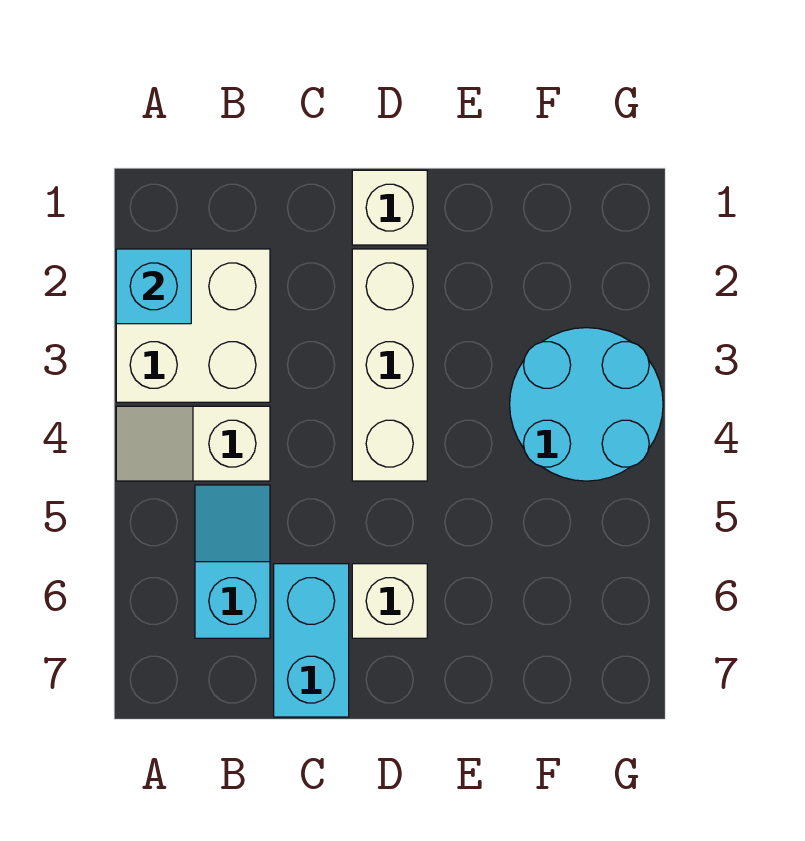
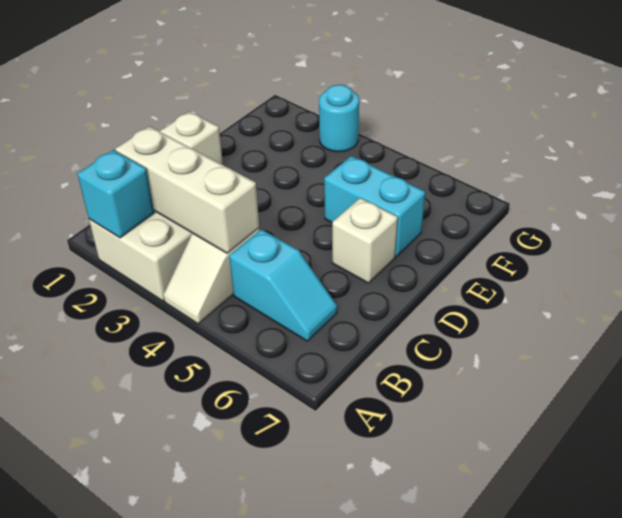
cyan slope B5:B6 level 1 top 6 -> cyan slope B5:B6 level 1 top 5
cyan brick C6:C7 level 1 -> cyan brick E5:E6 level 1
white brick D2:D4 level 1 -> white brick B2:B4 level 2
cyan round brick F3:G4 level 1 -> cyan round brick G3 level 1

